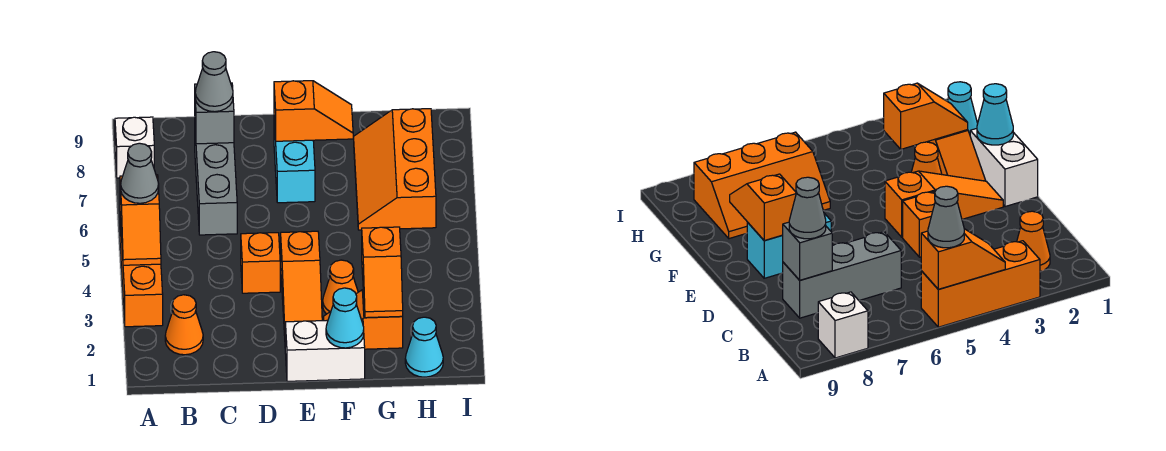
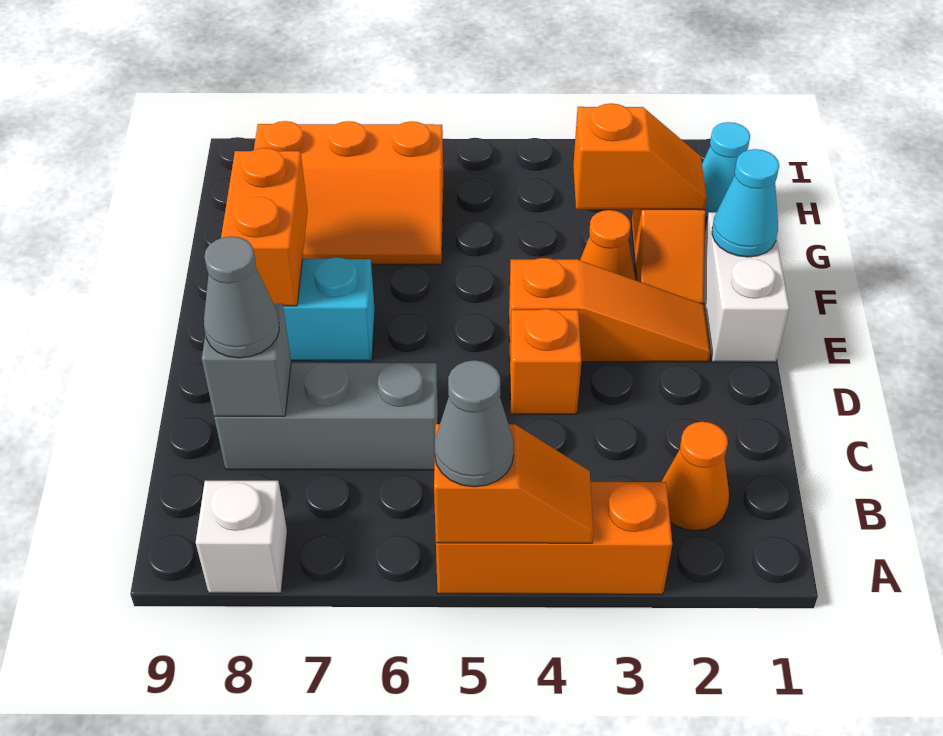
orange slope E8:F8 level 2 top E -> orange brick E8:F8 level 2

